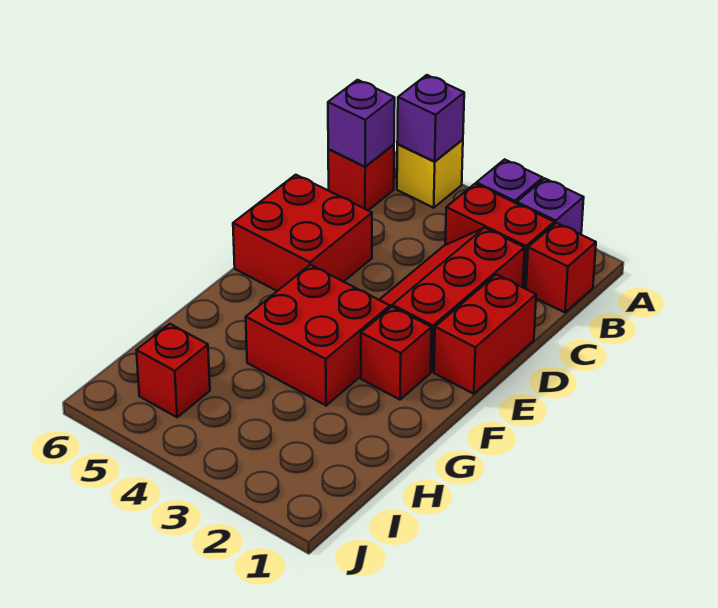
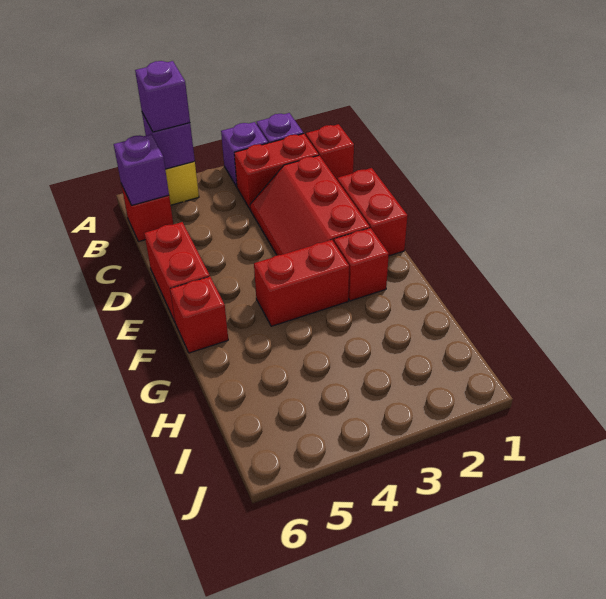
none -> purple brick A5 level 3
red brick D5:E6 level 1 -> red brick D6:E6 level 1
red brick F3:G4 level 1 -> red brick F3:F4 level 1
red brick I5 level 1 -> red brick F6 level 1

